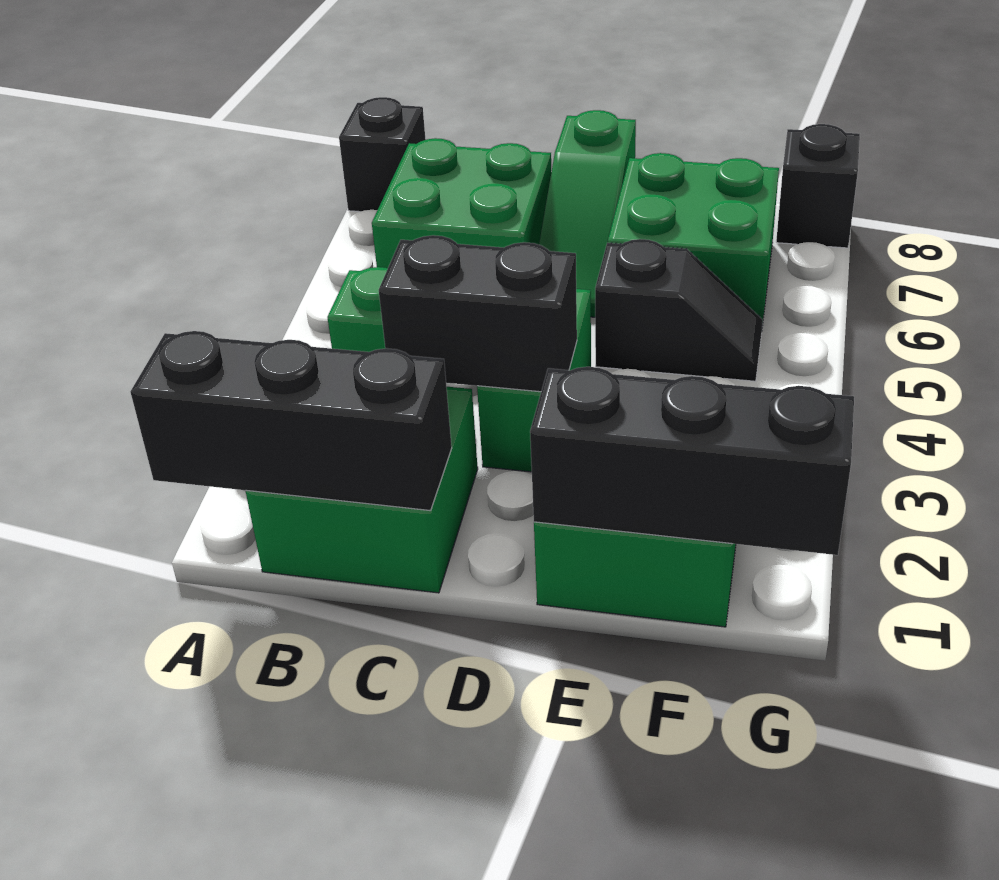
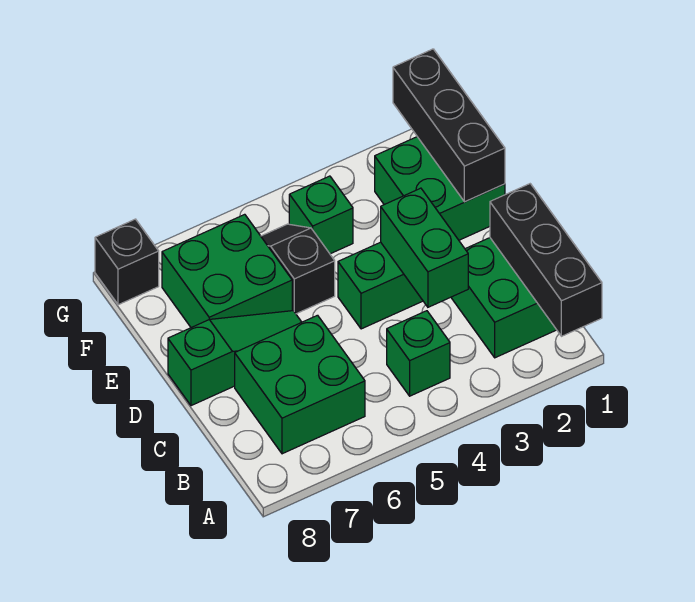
black brick A8 level 1 -> none
black brick C3:D3 level 2 -> green brick C3:D3 level 2
none -> green brick F4 level 1

